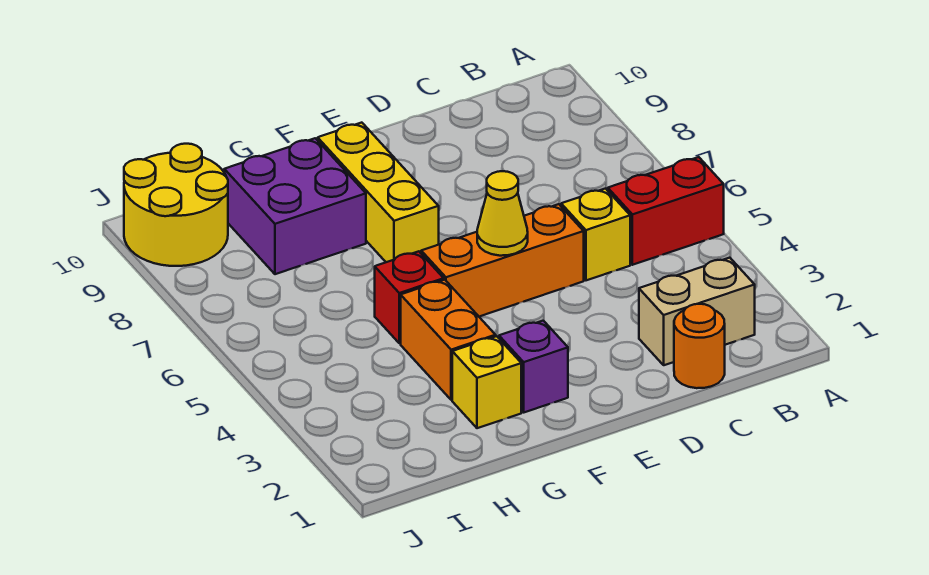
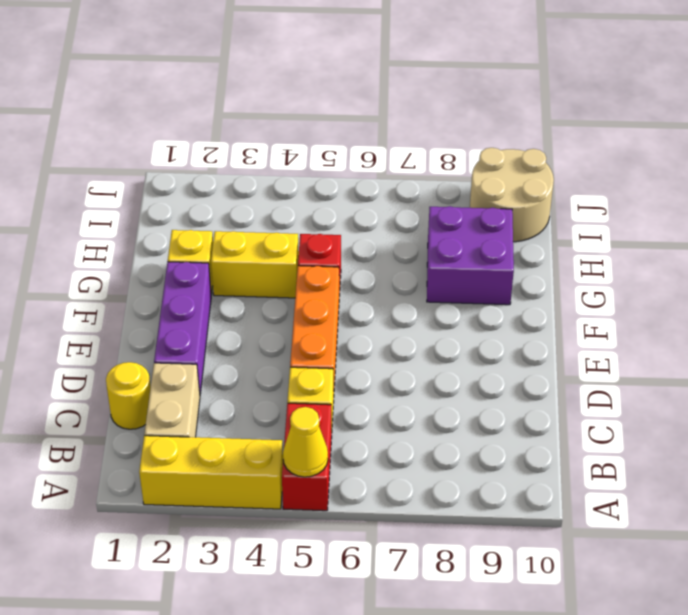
orange round brick C1 level 1 -> yellow round brick C1 level 1
yellow cone E5 level 2 -> yellow cone A5 level 2
purple brick F2 level 1 -> purple brick D2:F2 level 1
yellow brick F7:F9 level 1 -> yellow brick A2:A4 level 1
orange brick G3:G4 level 1 -> yellow brick G3:G4 level 1
yellow round brick I9:J10 level 1 -> tan round brick I9:J10 level 1

